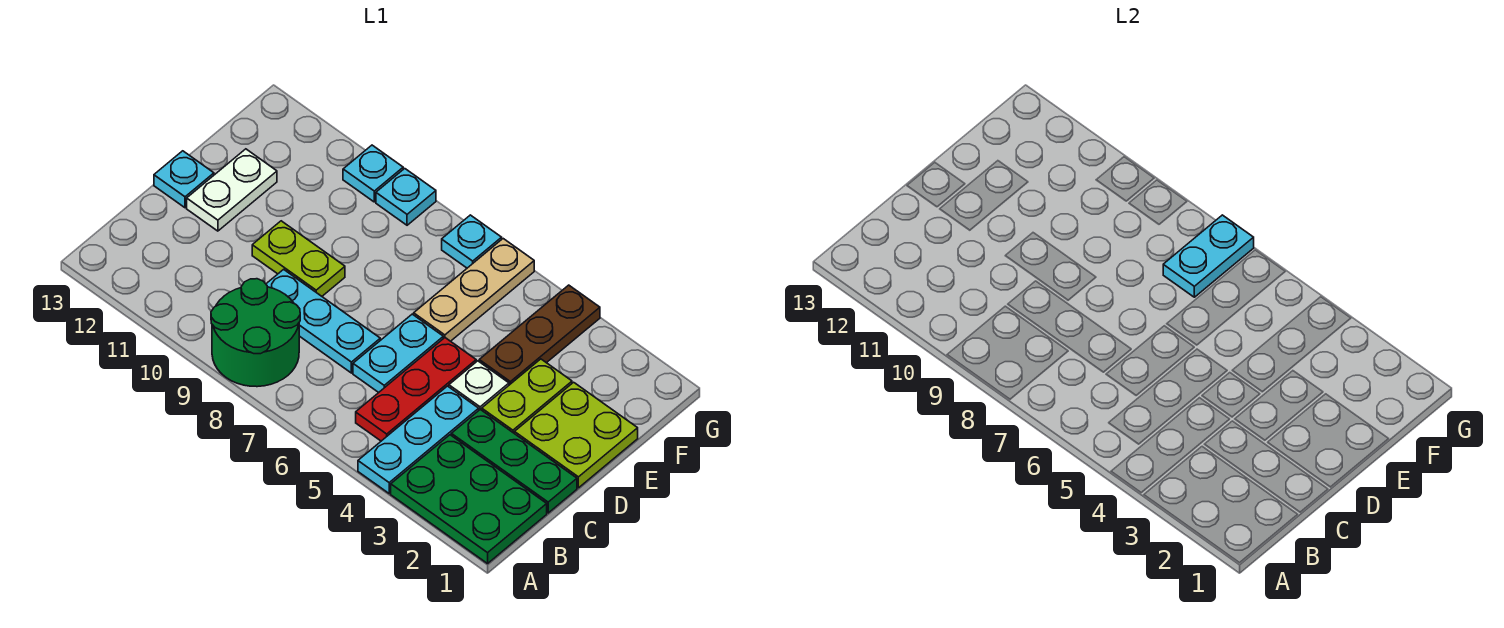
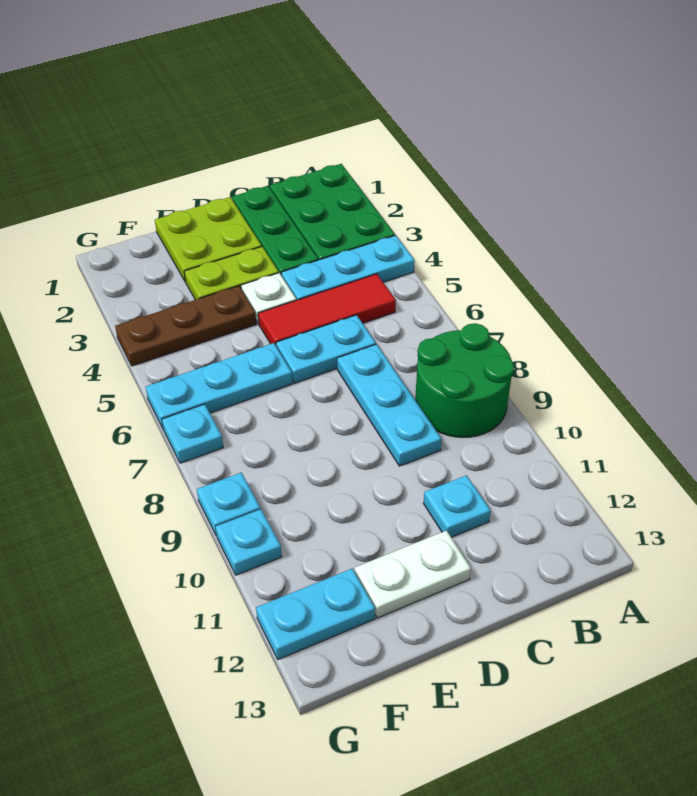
red plate B5:D5 level 1 -> red tile B5:D5 level 1
lime plate D9:D10 level 1 -> none
cyan plate D13 level 1 -> cyan plate C11 level 1
tan plate E6:G6 level 1 -> cyan plate E6:G6 level 1
cyan plate F7:G7 level 2 -> cyan plate F12:G12 level 1

